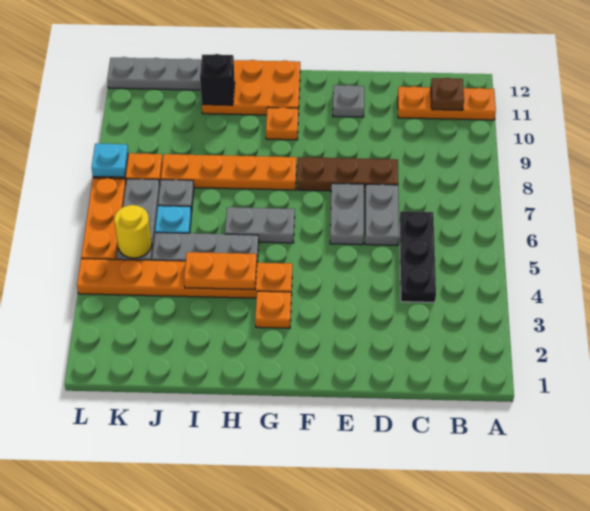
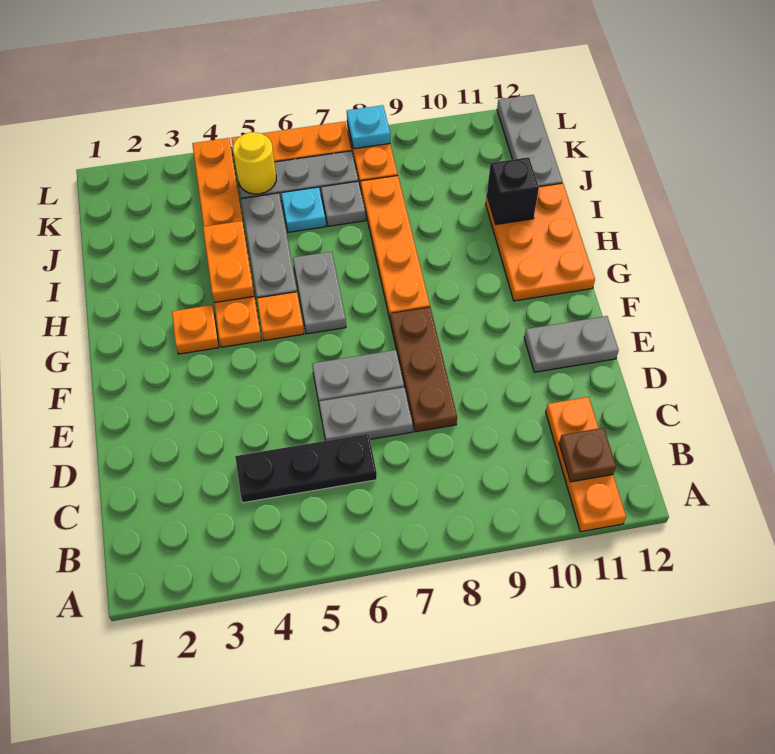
grey plate E11 level 1 -> grey plate E11:E12 level 1
orange plate G10 level 1 -> orange plate G5 level 1

